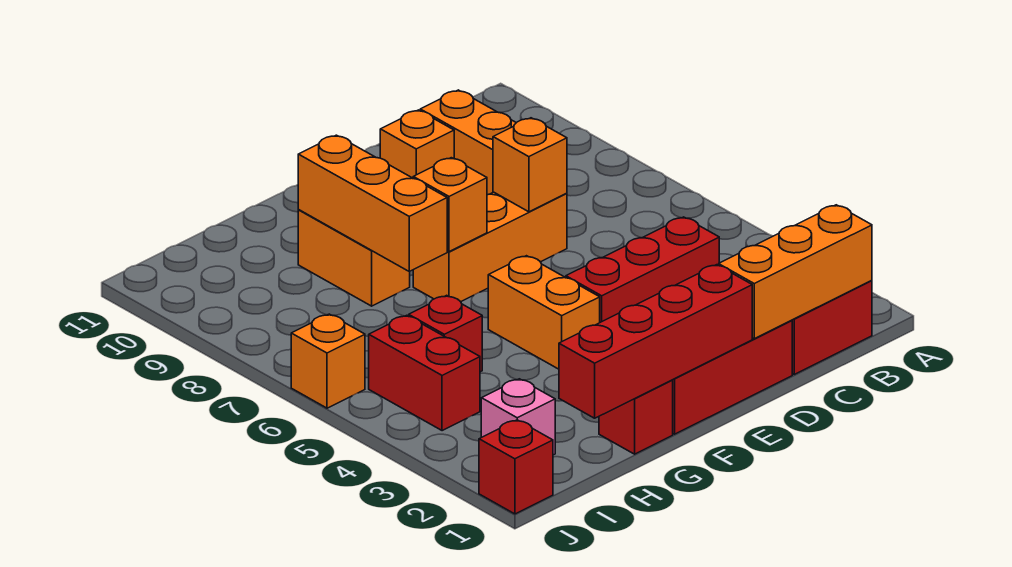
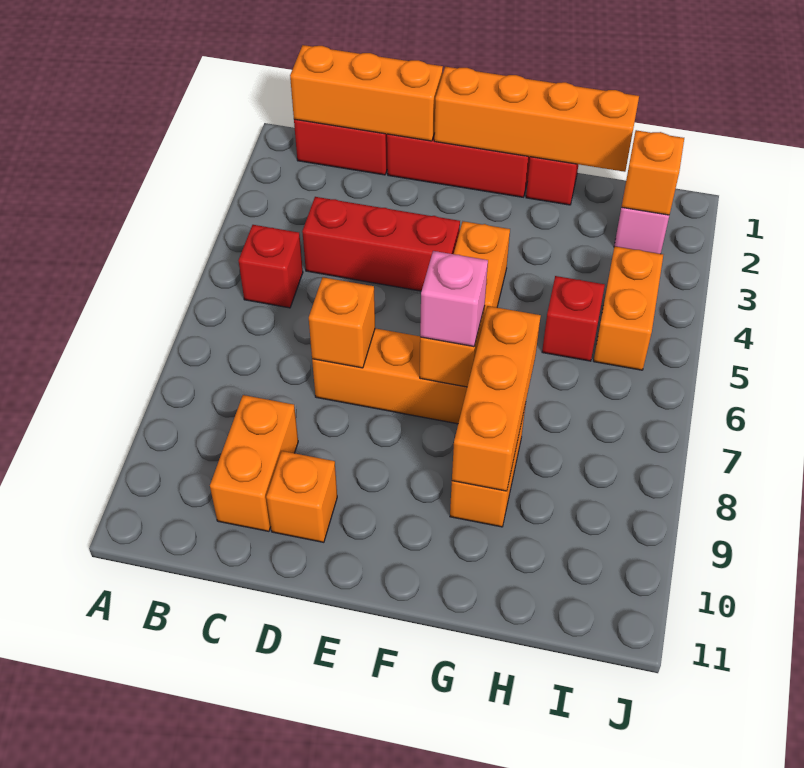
red brick E1:H1 level 2 -> orange brick E1:H1 level 2
none -> pink brick F7 level 3
red brick I4:I5 level 1 -> orange brick I4:I5 level 1
red brick J1 level 1 -> red brick B5 level 1
orange brick J6 level 1 -> orange brick I2 level 2

